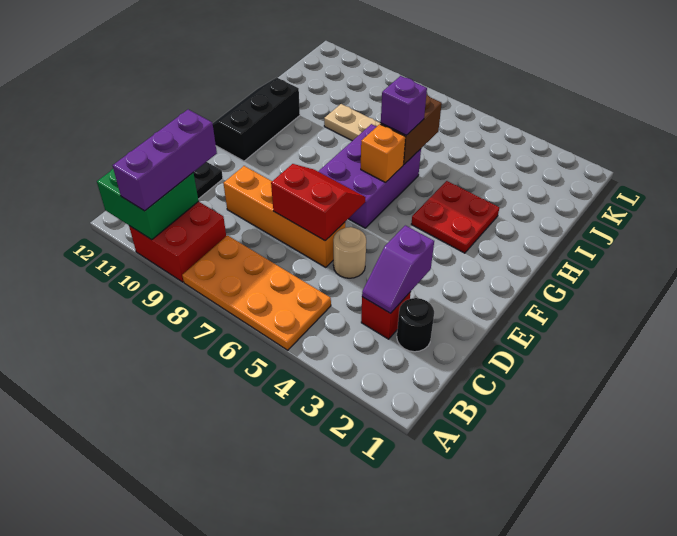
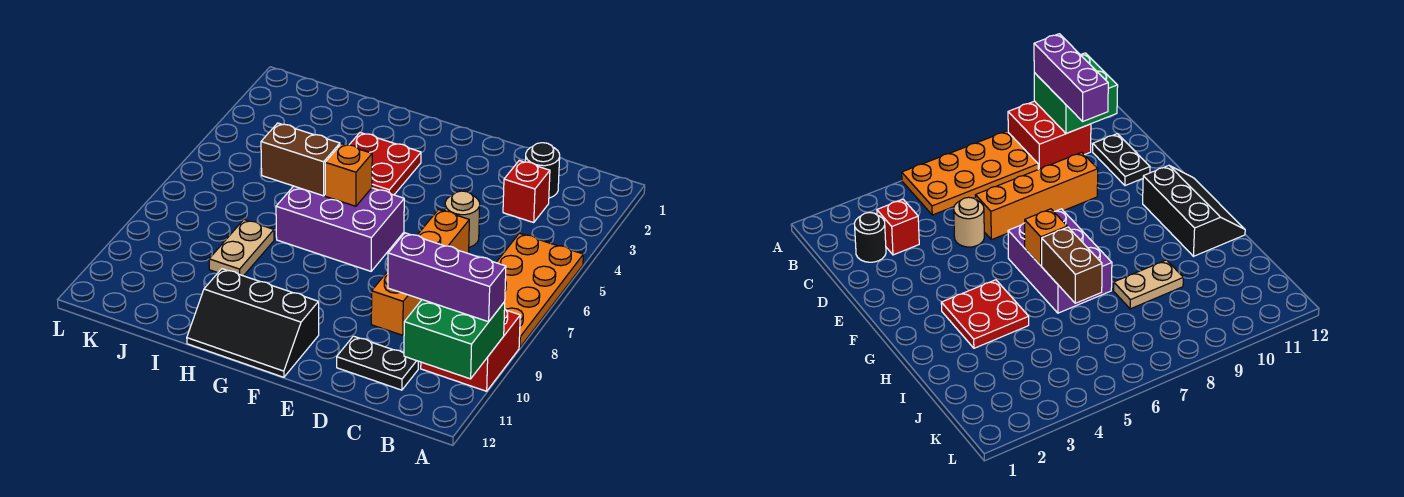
purple slope C3:D3 level 2 top D -> none
red slope D6:E7 level 2 top D -> none
purple brick H6 level 3 -> none

